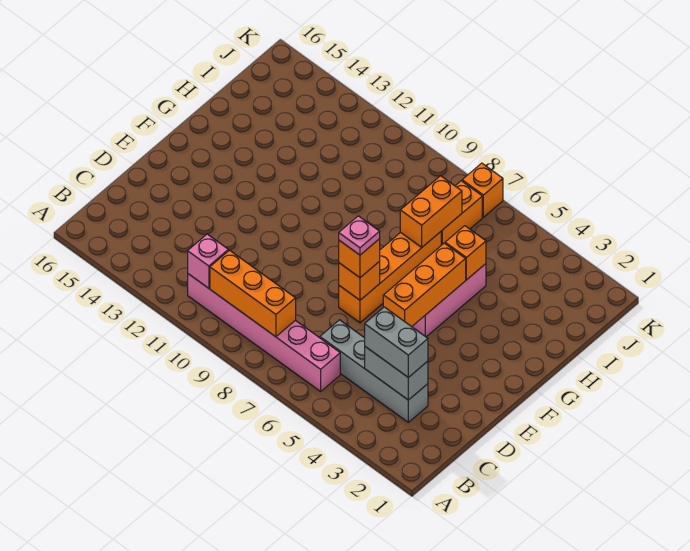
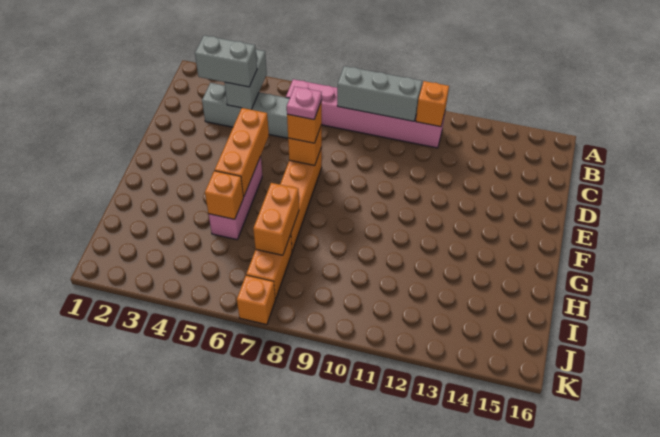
orange brick B8:B10 level 2 -> grey brick B8:B10 level 2
pink brick B11 level 2 -> orange brick B11 level 2
grey brick C3:C4 level 2 -> grey brick B4:C4 level 2

